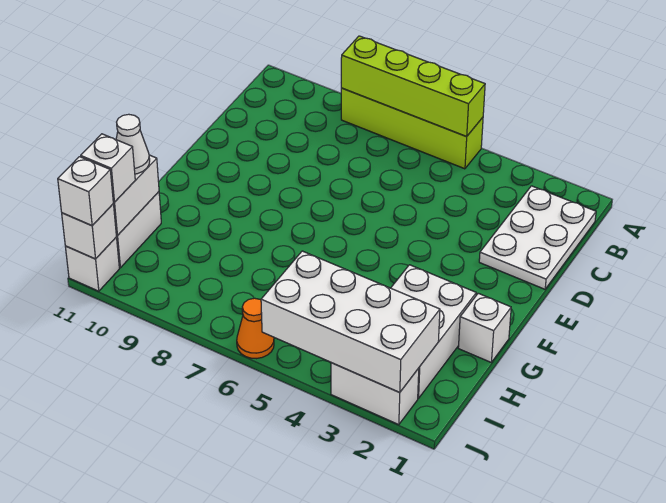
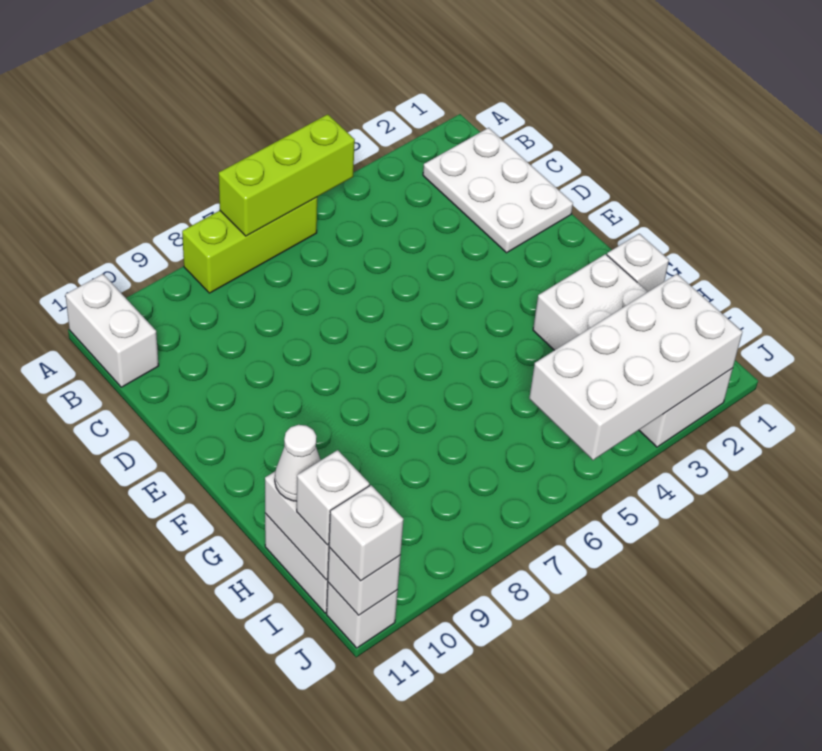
lime brick A5:A8 level 1 -> lime brick A6:A8 level 1
lime brick A5:A8 level 2 -> lime brick A5:A7 level 2
none -> white brick A11:B11 level 1
orange cone J6 level 1 -> none

